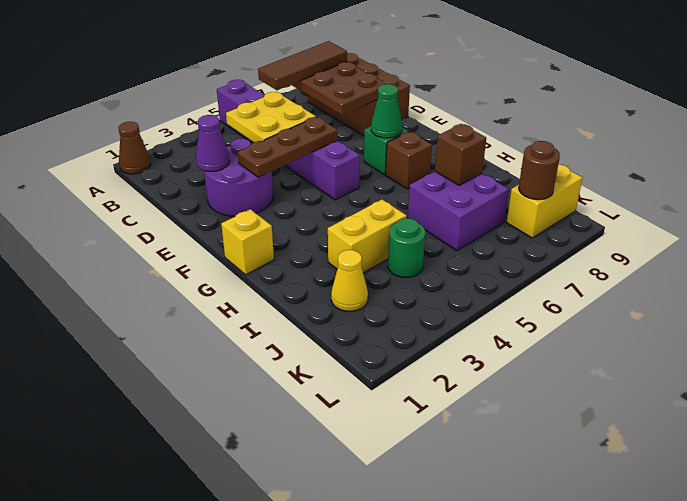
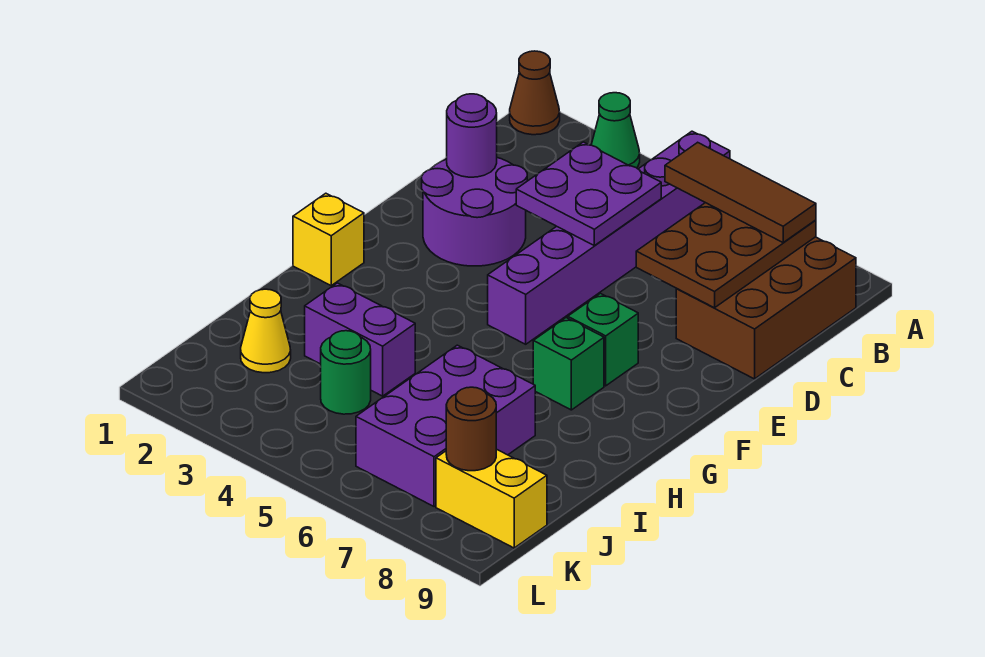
yellow plate C4:D5 level 2 -> purple plate C4:D5 level 2
purple cone D2 level 2 -> purple round brick D2 level 2
brown plate E3:E5 level 2 -> none
green cone F7 level 2 -> green cone A3 level 1
brown brick G7 level 1 -> green brick G7 level 1
yellow brick I3:I4 level 1 -> purple brick I3:I4 level 1
purple brick I6:J7 level 1 -> purple brick I6:K7 level 1
brown brick I7 level 2 -> none

